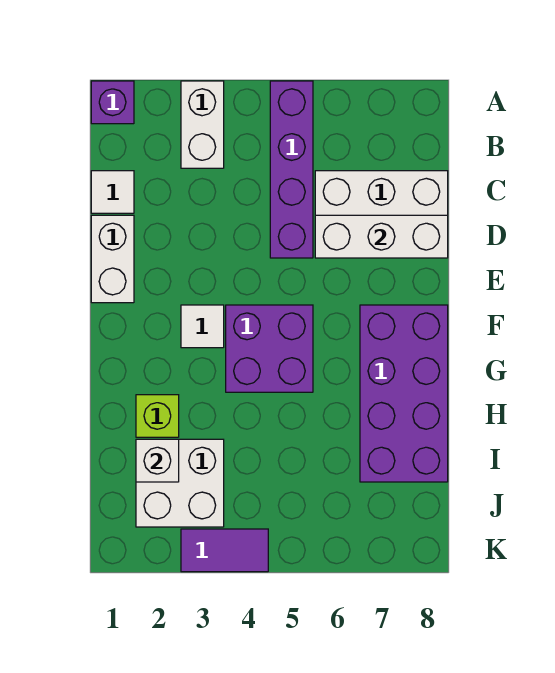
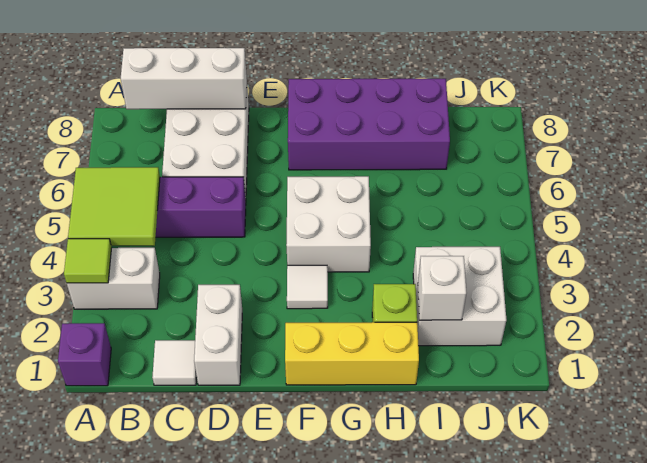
none -> lime tile A3 level 2
none -> lime tile A4:B5 level 2
white brick D1:E1 level 1 -> white brick D1:D2 level 1
white brick D6:D8 level 2 -> white brick B8:D8 level 2
none -> yellow brick F1:H1 level 1
purple brick F4:G5 level 1 -> white brick F4:G5 level 1
purple tile K3:K4 level 1 -> none

